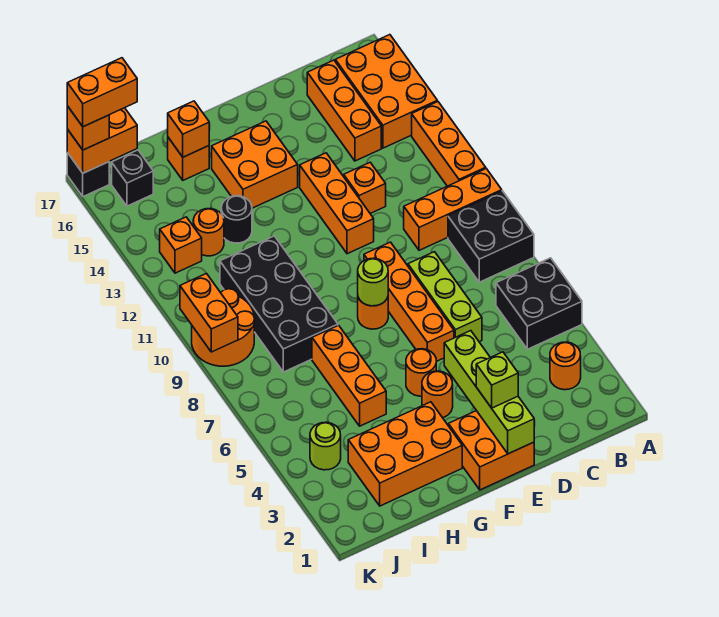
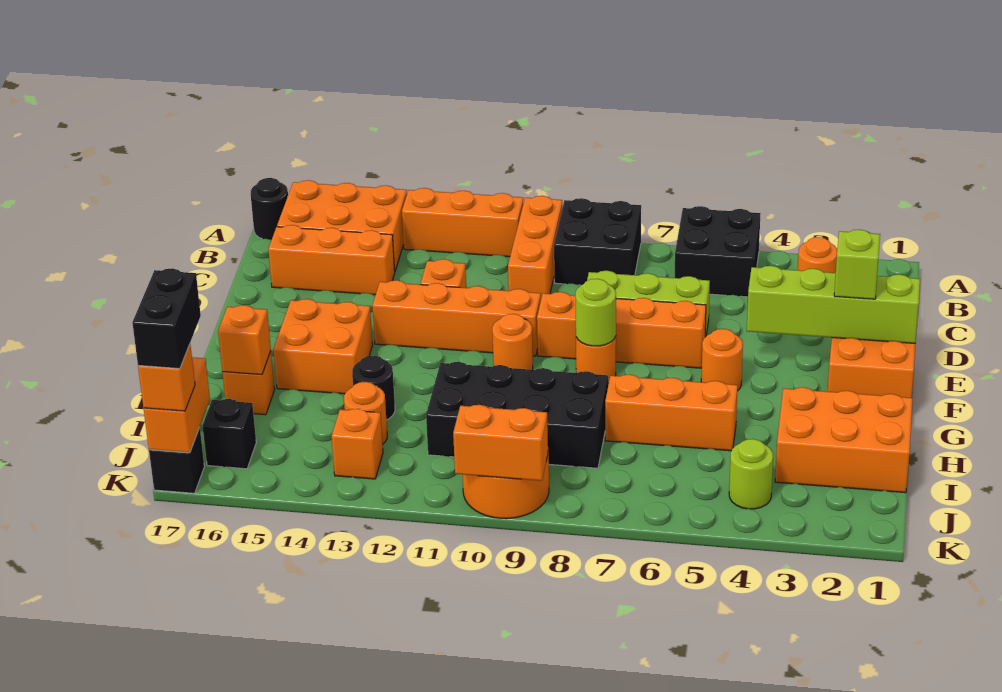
none -> black round brick A17 level 1
orange brick E11:E13 level 1 -> orange brick E10:E13 level 1
orange round brick F4 level 1 -> orange round brick F10 level 1
orange brick G2:I3 level 1 -> orange brick H1:I3 level 1
orange brick J17:K17 level 4 -> black brick J17:K17 level 4

